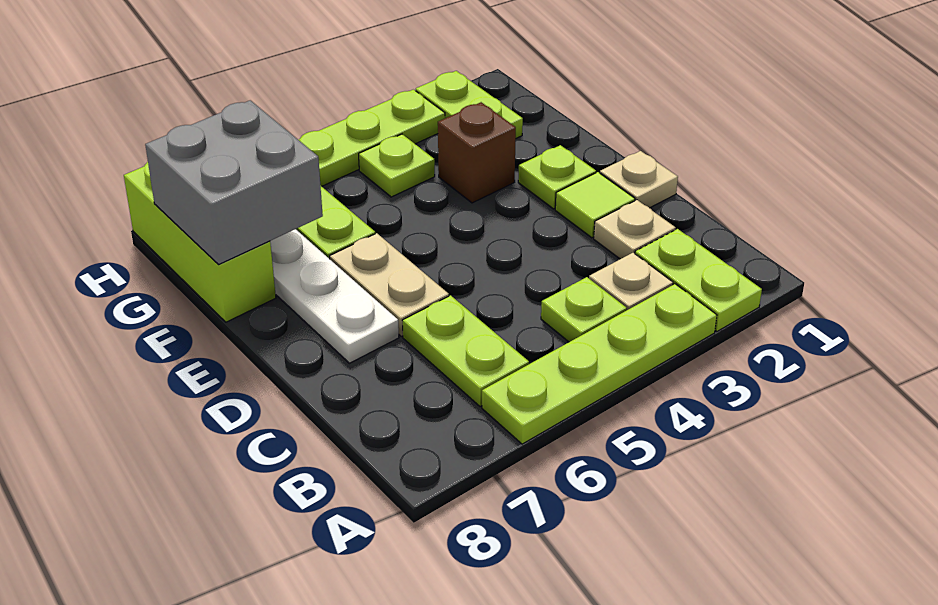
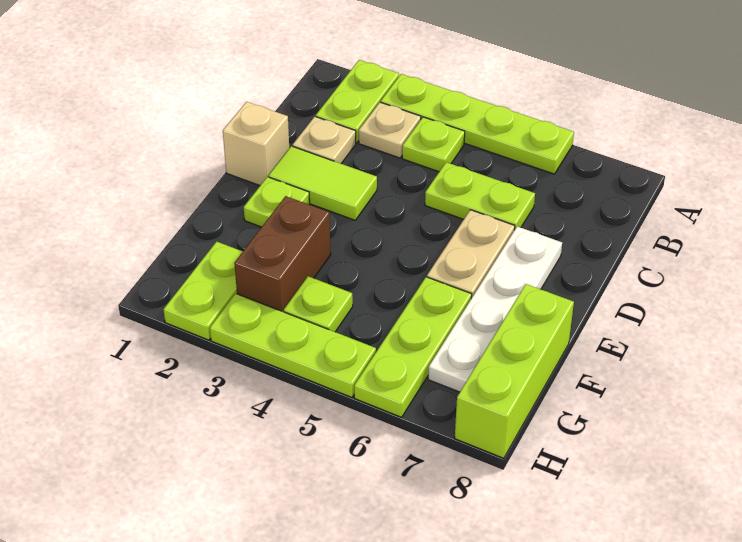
lime plate B6:C6 level 1 -> lime plate C5:C6 level 1
tan plate D1 level 1 -> tan brick D1 level 1
lime tile D2 level 1 -> lime tile D2:D3 level 1
brown brick F3 level 1 -> brown brick F3:G3 level 1
grey brick F7:G8 level 2 -> none

